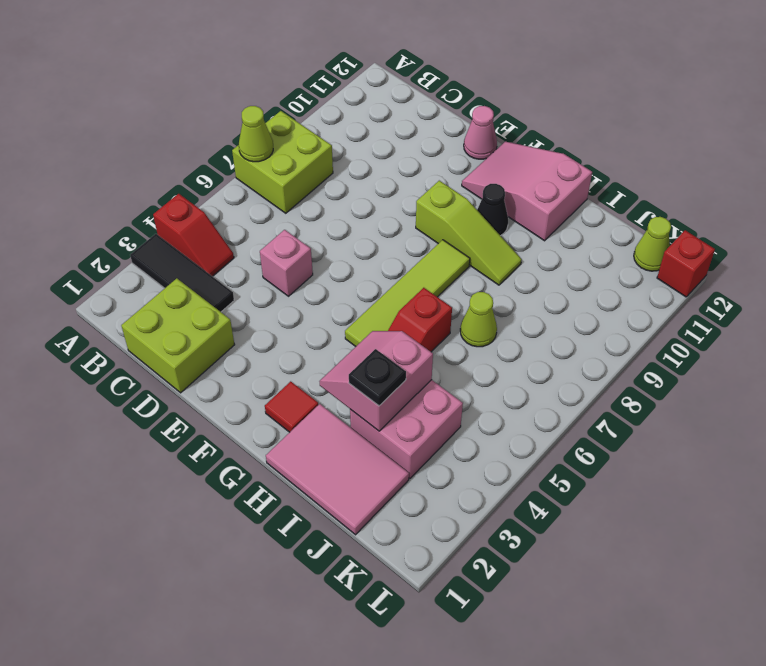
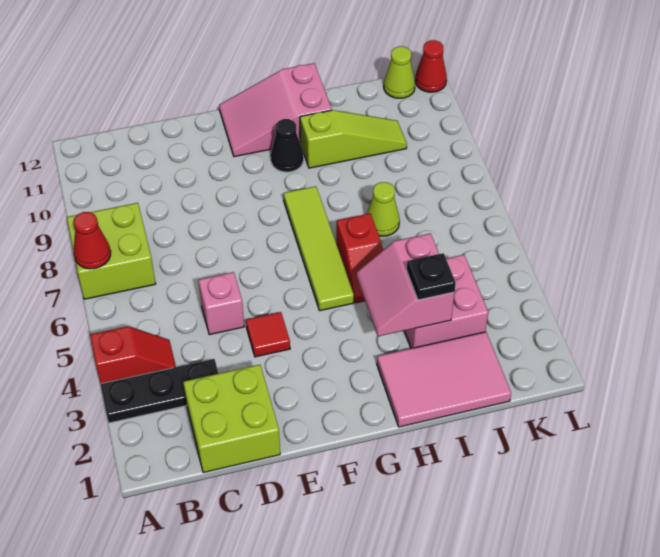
black tile A3:C3 level 1 -> black plate A3:C3 level 1
lime cone A7 level 2 -> red cone A7 level 2
pink cone E12 level 1 -> none
lime slope F9:H9 level 1 top F -> lime slope H10:J10 level 1 top H
red tile G2 level 1 -> red tile E4 level 1
red brick L12 level 1 -> red cone L12 level 1

